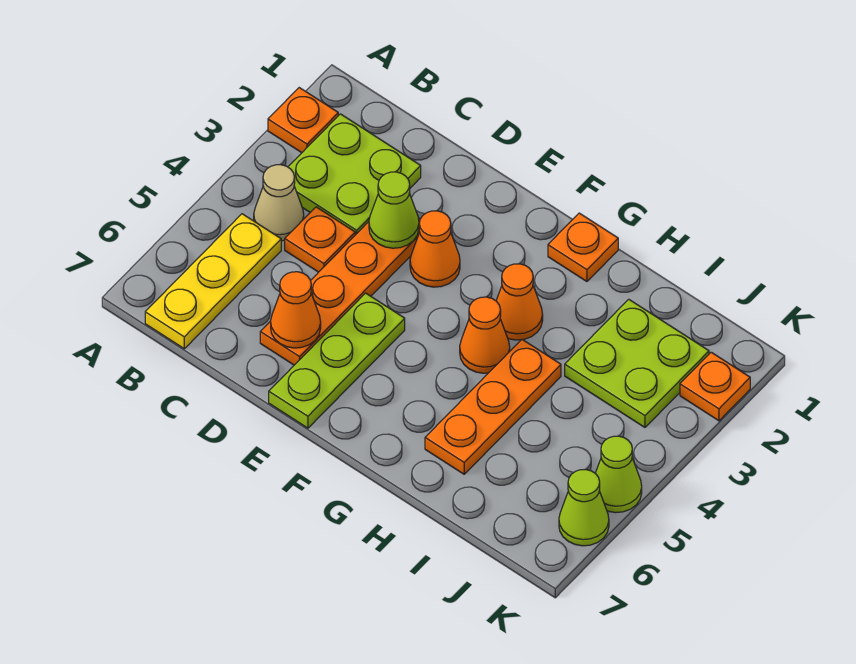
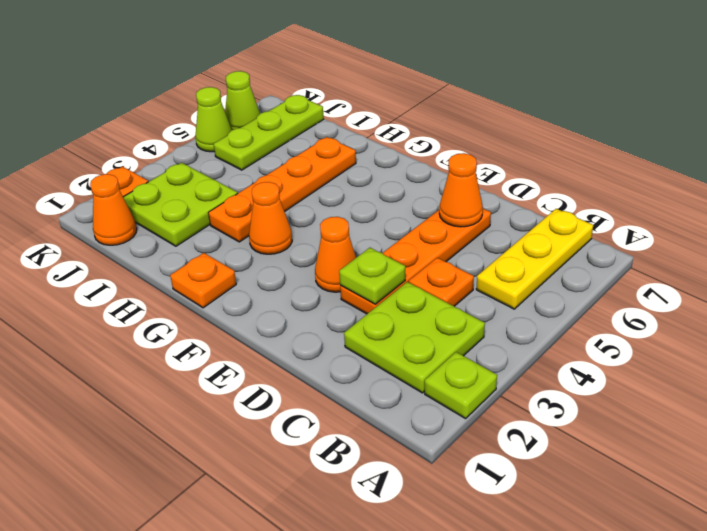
orange plate A2 level 1 -> lime plate A2 level 1
tan cone B4 level 1 -> none
lime cone D3 level 2 -> lime plate D3 level 2
lime plate E5:E7 level 1 -> lime plate J5:J7 level 1
orange cone G4 level 1 -> orange cone J1 level 1
orange plate H4:H6 level 1 -> orange plate H3:H6 level 1

